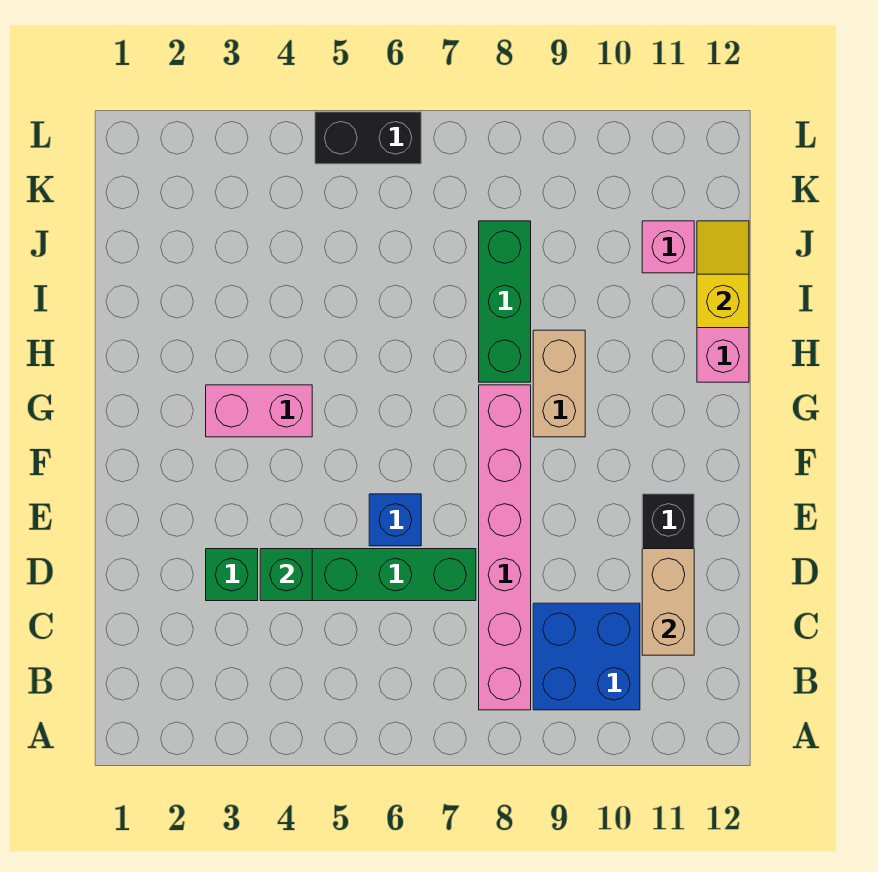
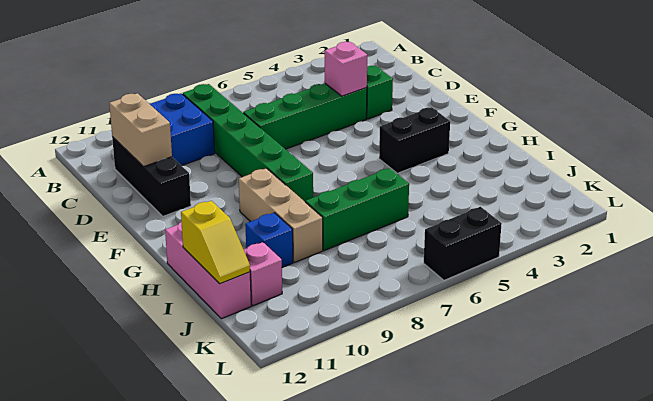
pink brick B8:G8 level 1 -> green brick B8:G8 level 1
green brick D4 level 2 -> pink brick D4 level 2
blue brick E6 level 1 -> blue brick I10 level 1
pink brick G3:G4 level 1 -> black brick G3:G4 level 1
tan brick G9:H9 level 1 -> tan brick G9:I9 level 1
green brick H8:J8 level 1 -> green brick I6:I8 level 1

